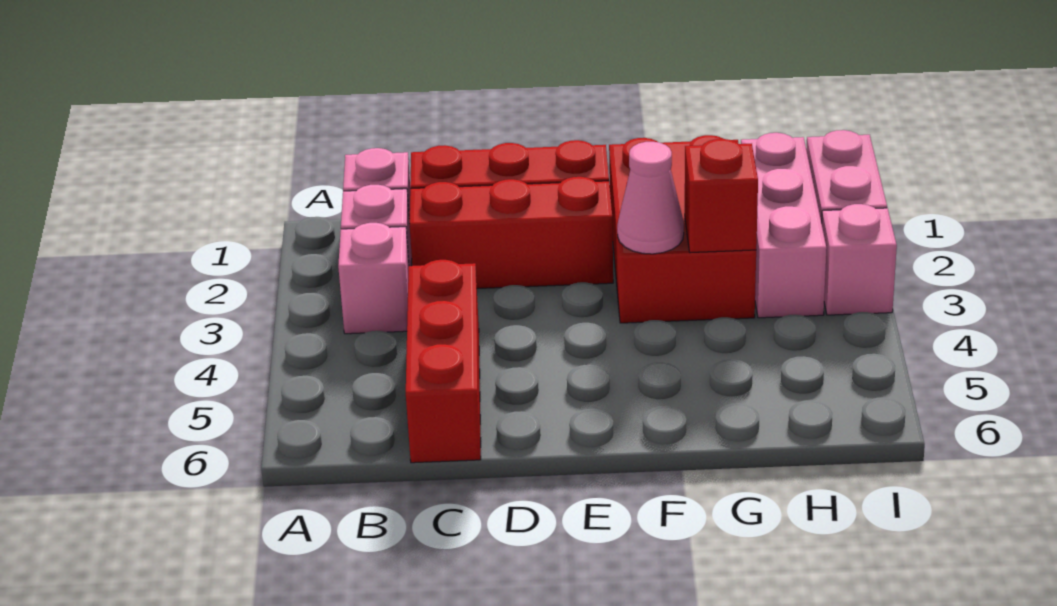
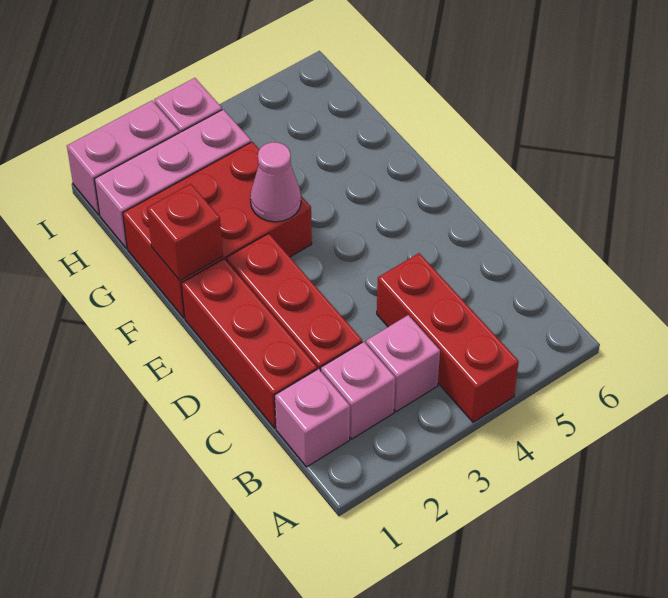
red brick C4:C6 level 1 -> red brick A4:C4 level 1
red brick G3 level 2 -> red brick F1 level 2

